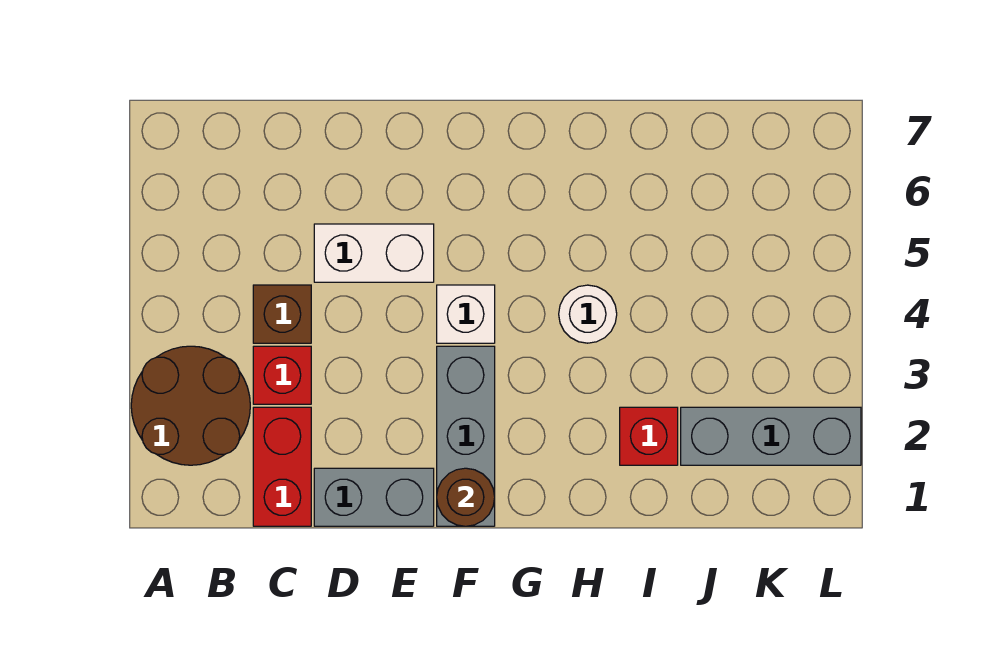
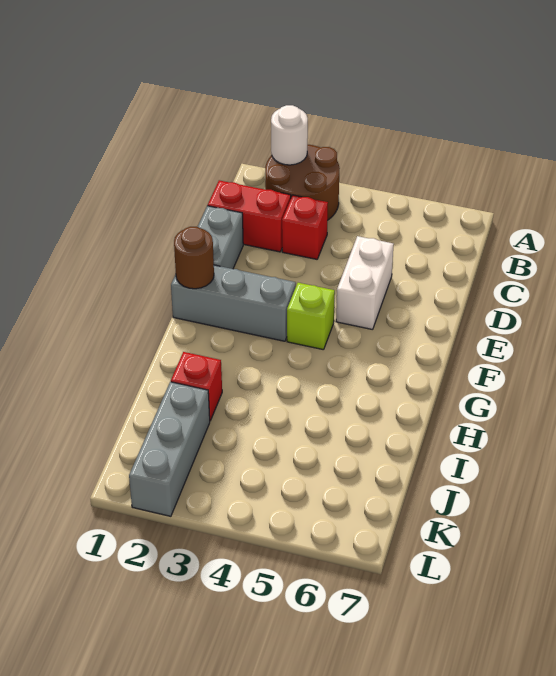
brown brick C4 level 1 -> none
white brick F4 level 1 -> lime brick F4 level 1
white round brick H4 level 1 -> white round brick A2 level 2

